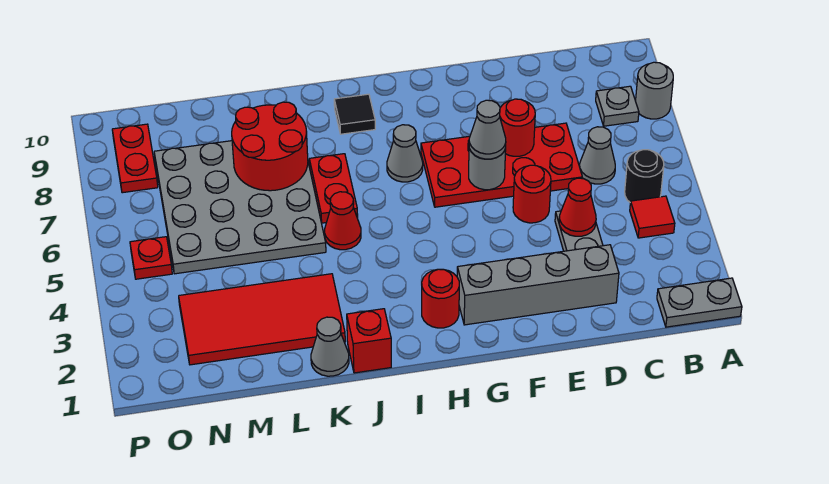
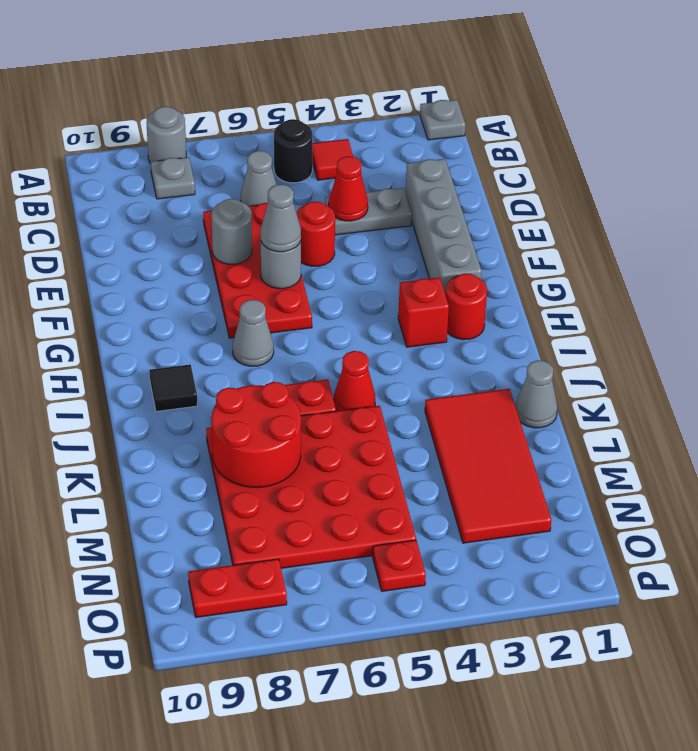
grey plate A1:B1 level 1 -> grey plate A1 level 1
red round brick E7 level 2 -> grey round brick E7 level 2
red brick J1 level 1 -> red brick H3 level 1
grey plate K5:N8 level 1 -> red plate K5:N8 level 1

